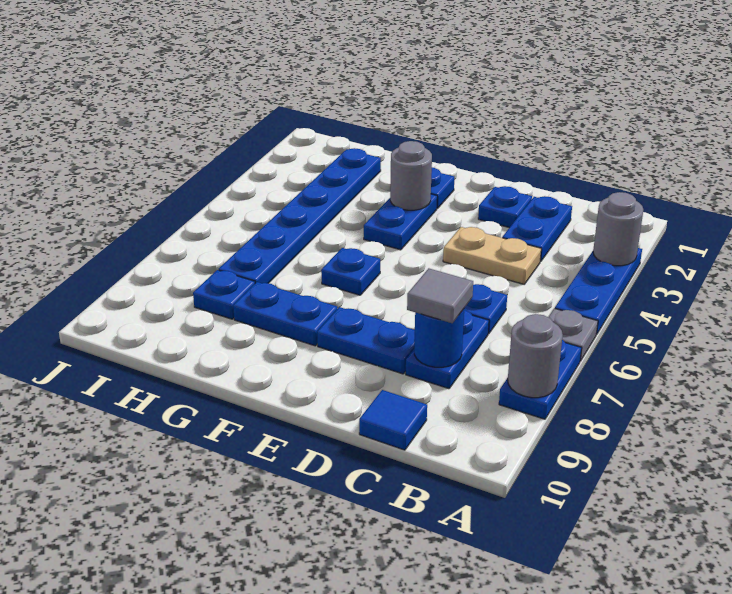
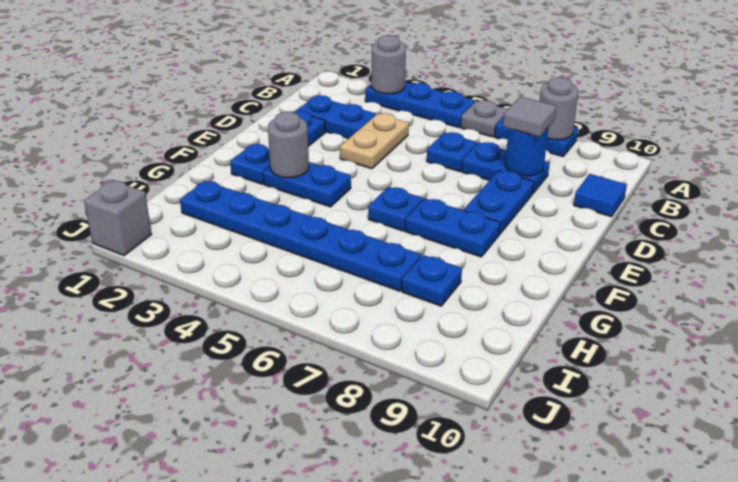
blue plate F8:G8 level 1 -> blue plate F7:F8 level 1
none -> grey brick J1 level 1

